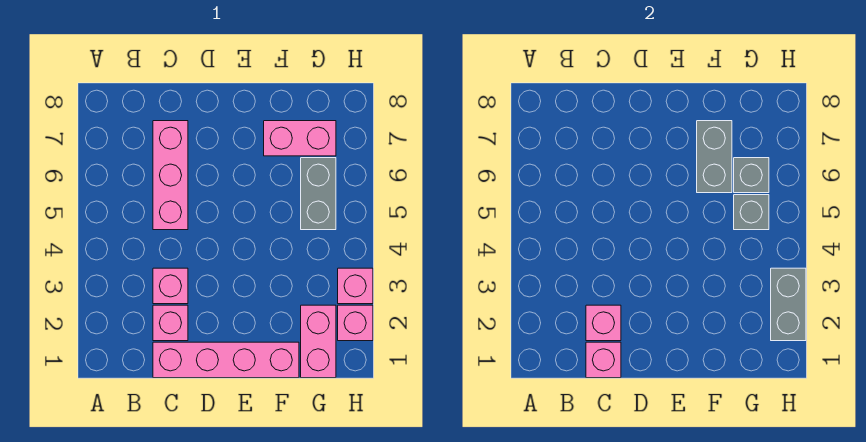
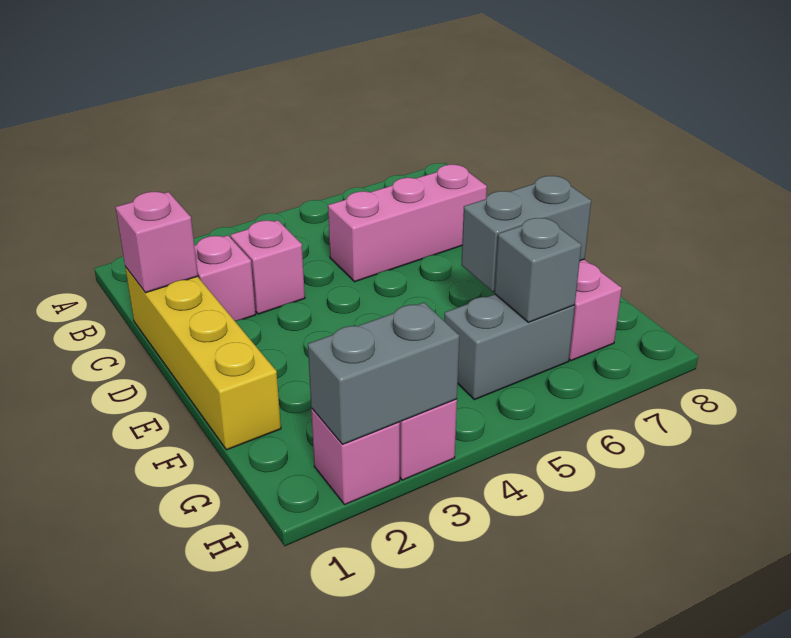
pink brick C1:F1 level 1 -> yellow brick C1:F1 level 1
pink brick C2 level 2 -> none
pink brick G1:G2 level 1 -> none
grey brick G5 level 2 -> none

